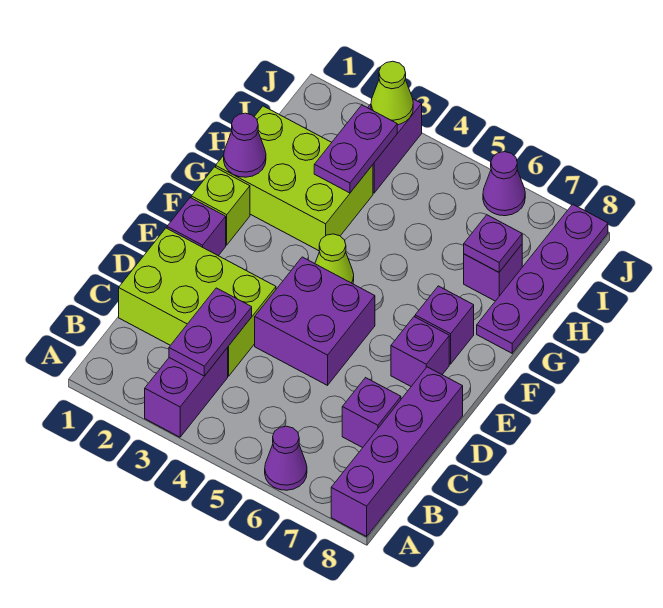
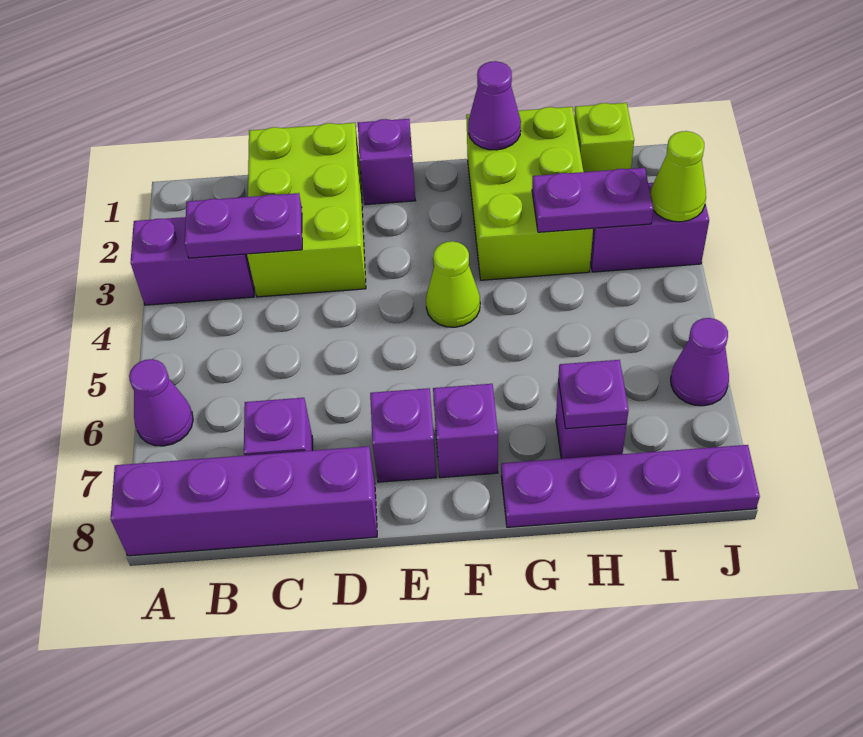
purple brick D4:E5 level 1 -> none
lime brick F1 level 1 -> lime brick I1 level 1

